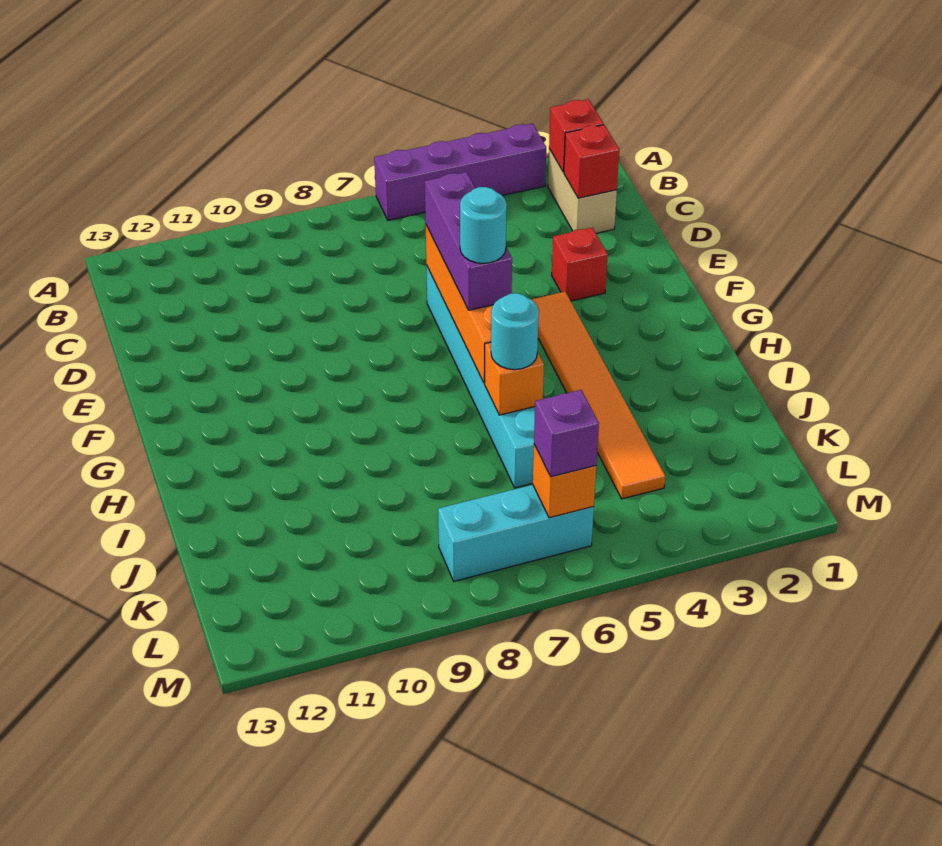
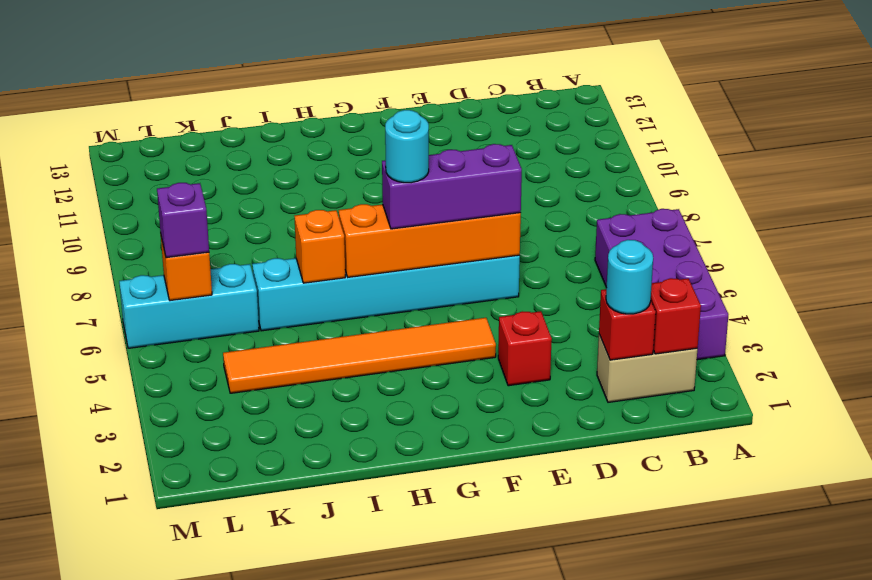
purple brick A3:A6 level 1 -> purple brick A3:B6 level 1
cyan round brick I6 level 3 -> cyan round brick C2 level 3
cyan brick L6:L8 level 1 -> cyan brick K6:M6 level 1

